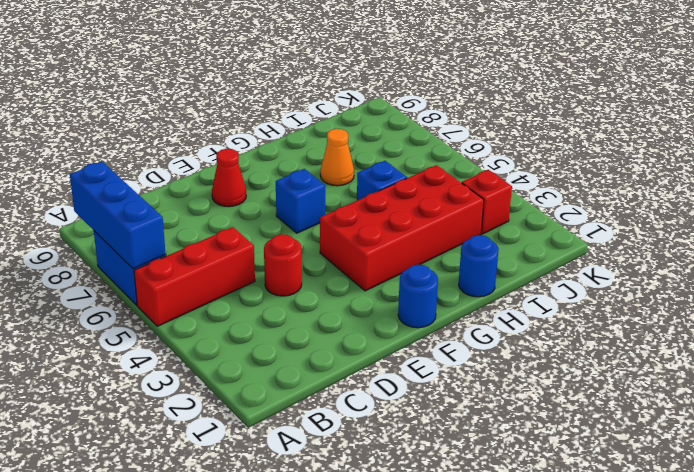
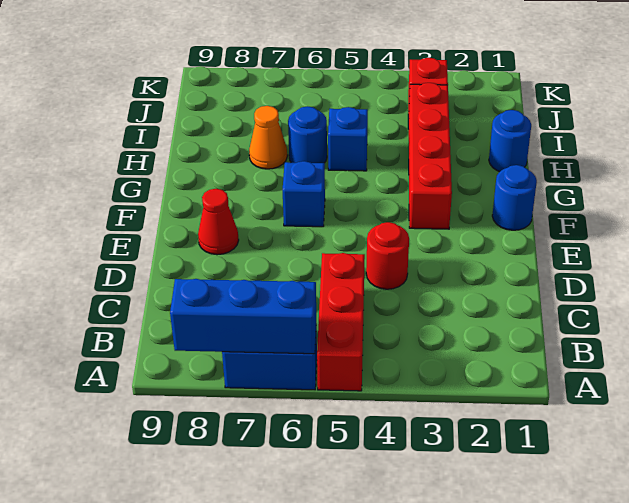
red brick F3:I4 level 1 -> red brick F3:I3 level 1
none -> blue round brick H6 level 1

